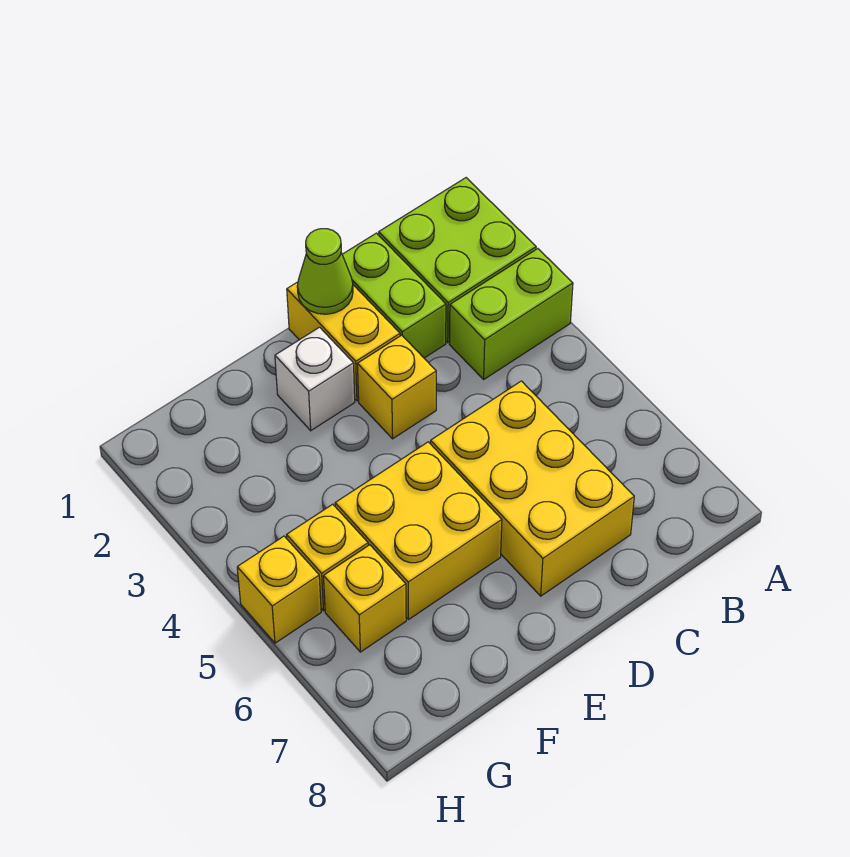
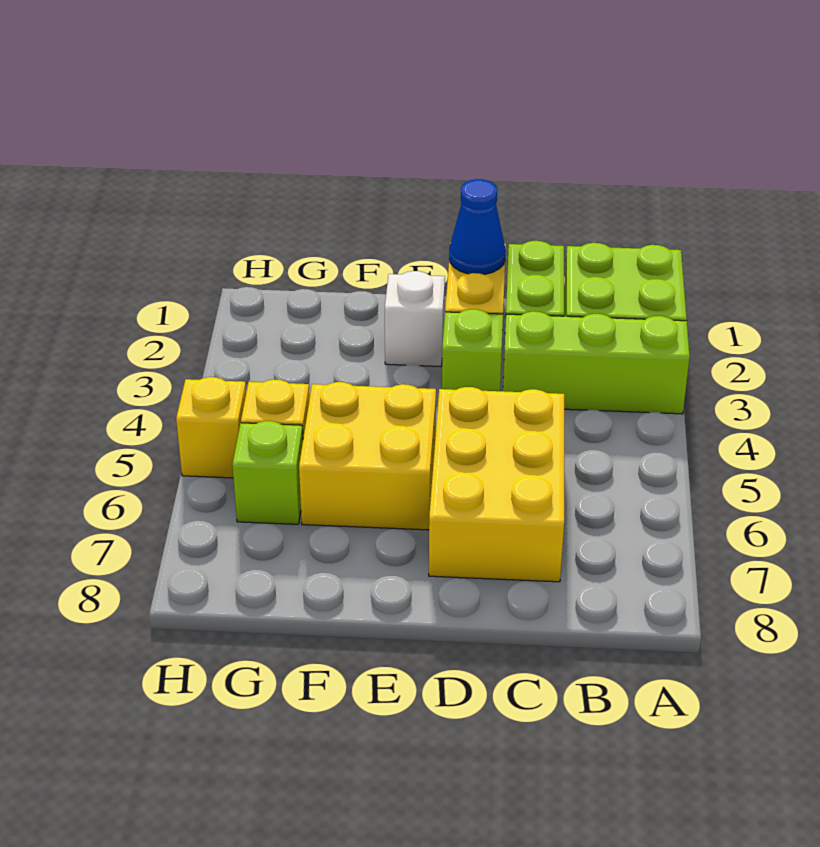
lime brick A3:B3 level 1 -> lime brick A3:C3 level 1
lime cone D1 level 2 -> blue cone D1 level 2
yellow brick D3 level 1 -> lime brick D3 level 1
yellow brick G6 level 1 -> lime brick G6 level 1

